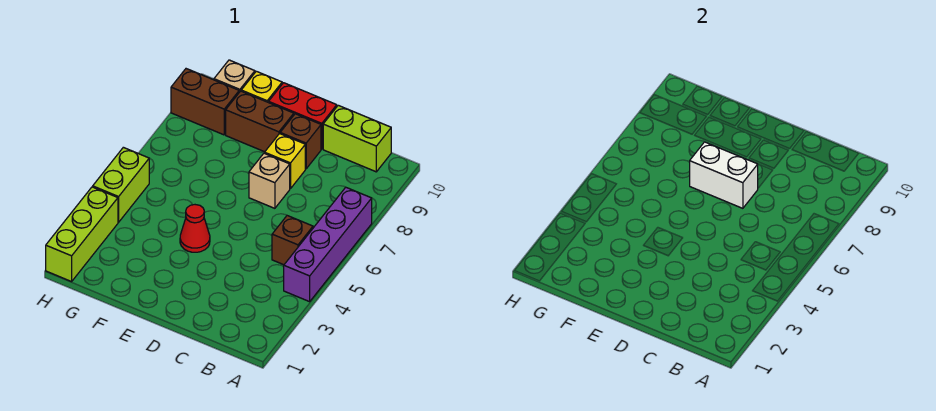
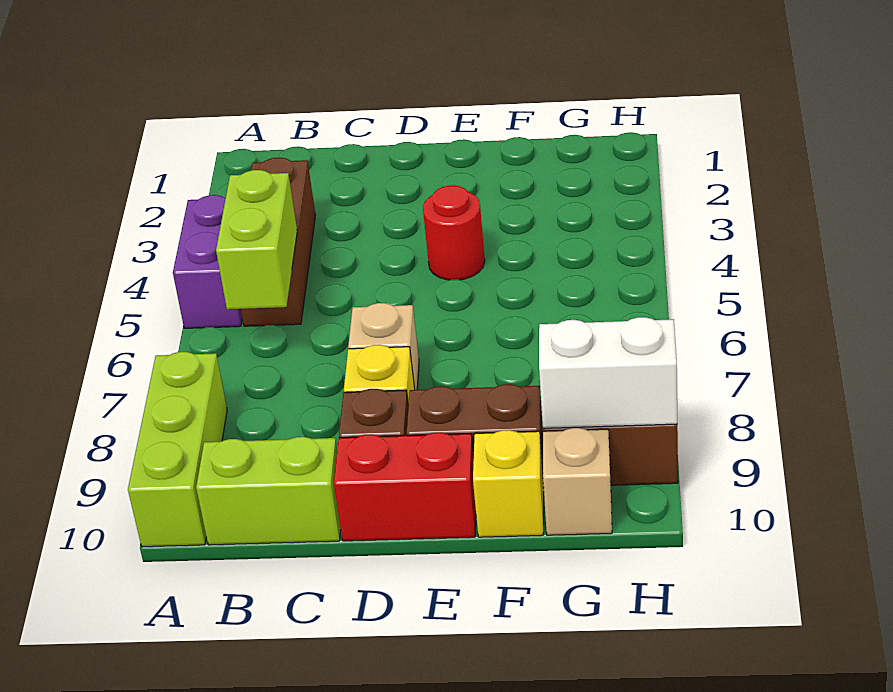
purple brick A4:A7 level 1 -> purple brick A4:A5 level 1
brown brick B5 level 1 -> brown brick B3:B5 level 1
white brick D7:E7 level 2 -> white brick G9:H9 level 2
red cone E4 level 1 -> red round brick E4 level 1
lime brick H1:H3 level 1 -> lime brick A8:A10 level 1
lime brick H4:H5 level 1 -> lime brick B5:B6 level 2

